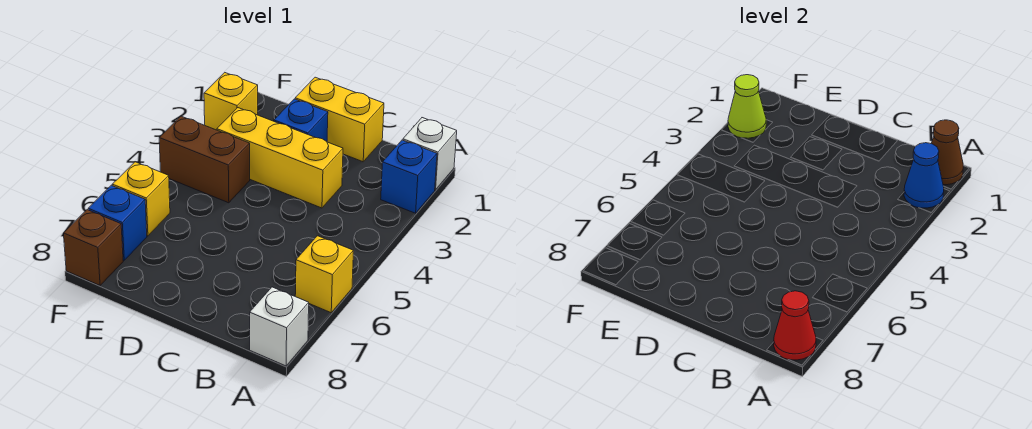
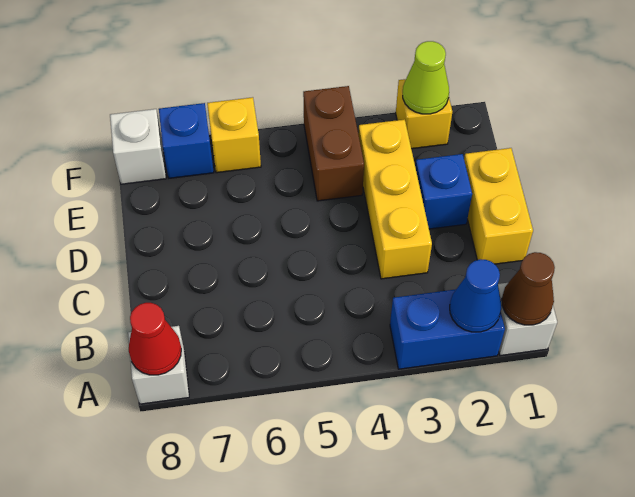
blue brick A2 level 1 -> blue brick A2:A3 level 1
yellow brick A6 level 1 -> none
brown brick F8 level 1 -> white brick F8 level 1

